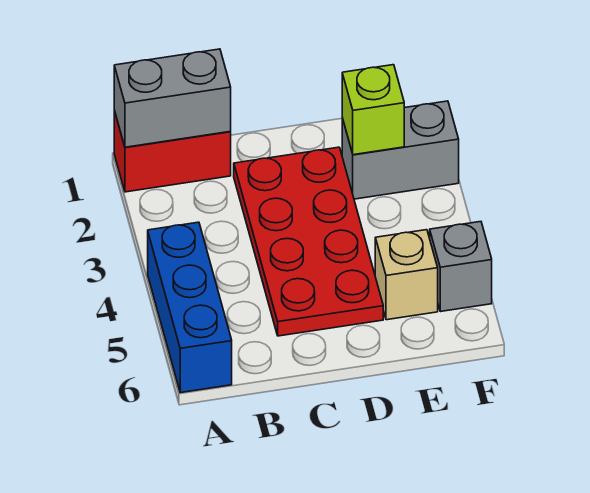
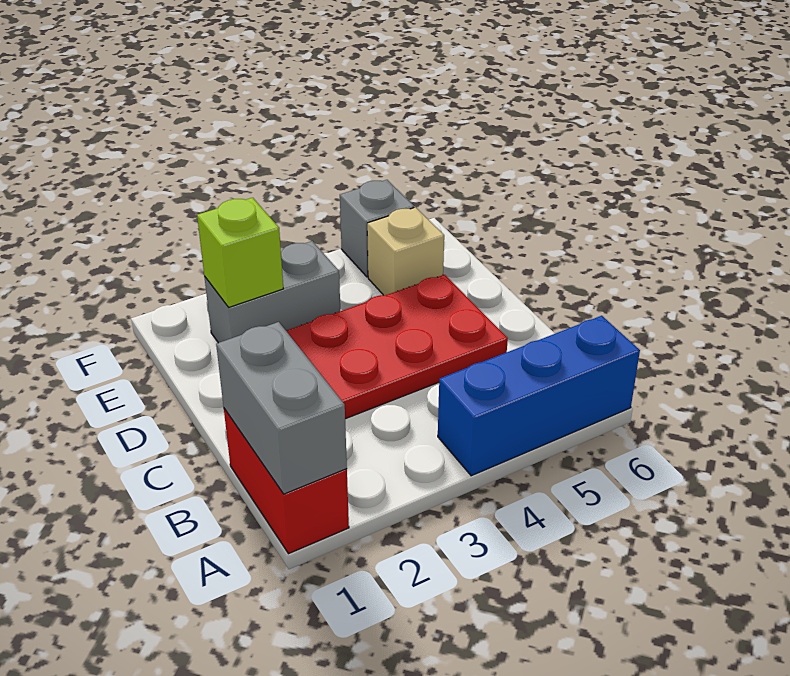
grey brick E2:F2 level 1 -> grey brick E2:E3 level 1

